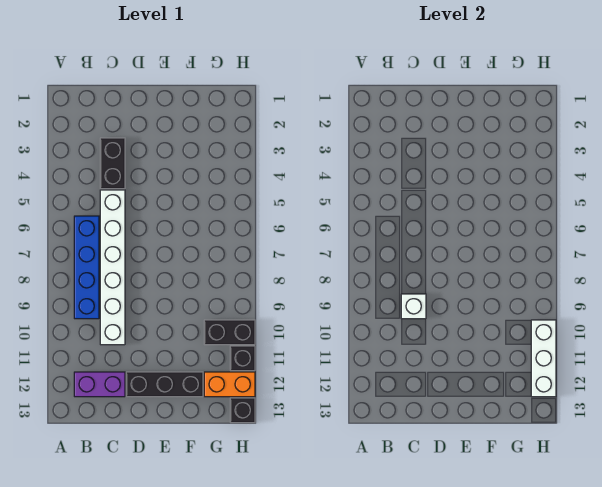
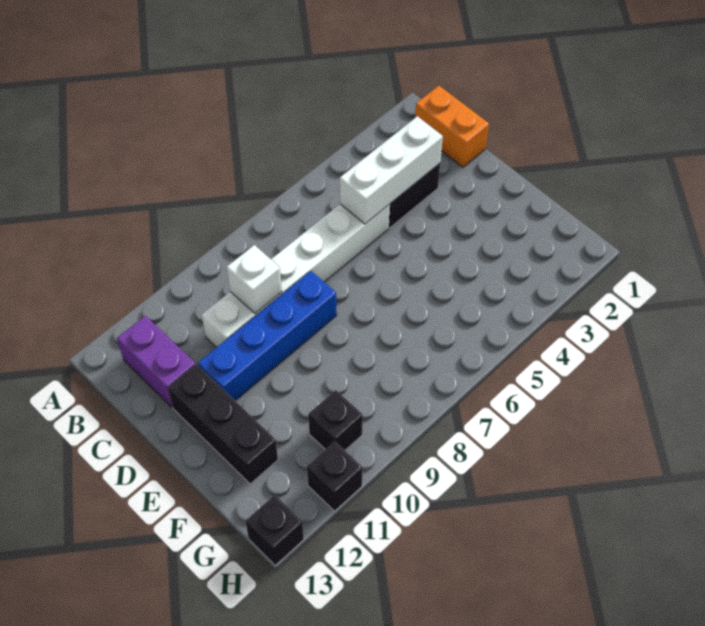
blue brick B6:B9 level 1 -> blue brick D8:D11 level 1
black brick G10:H10 level 1 -> black brick G10 level 1
orange brick G12:H12 level 1 -> orange brick B1:C1 level 1
white brick H10:H12 level 2 -> white brick C3:C5 level 2

